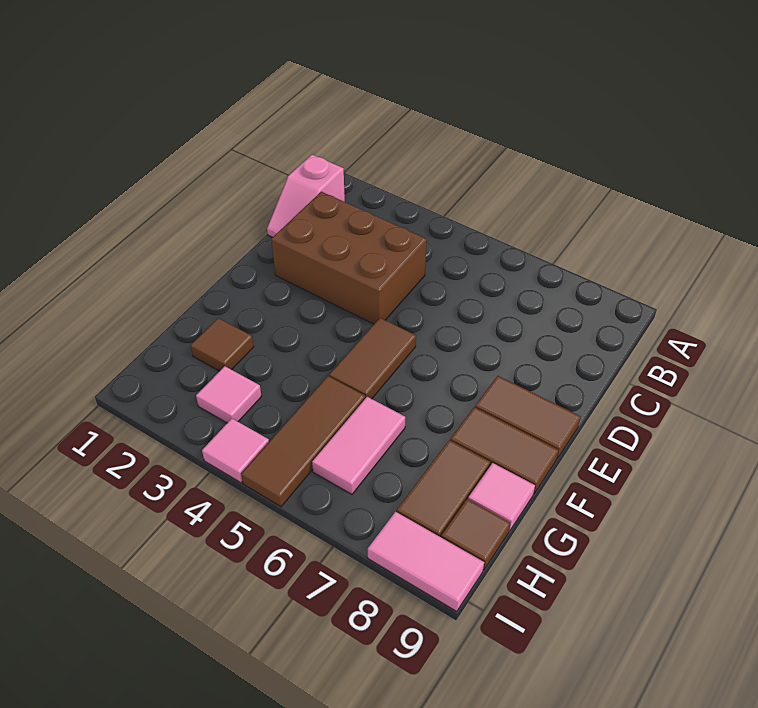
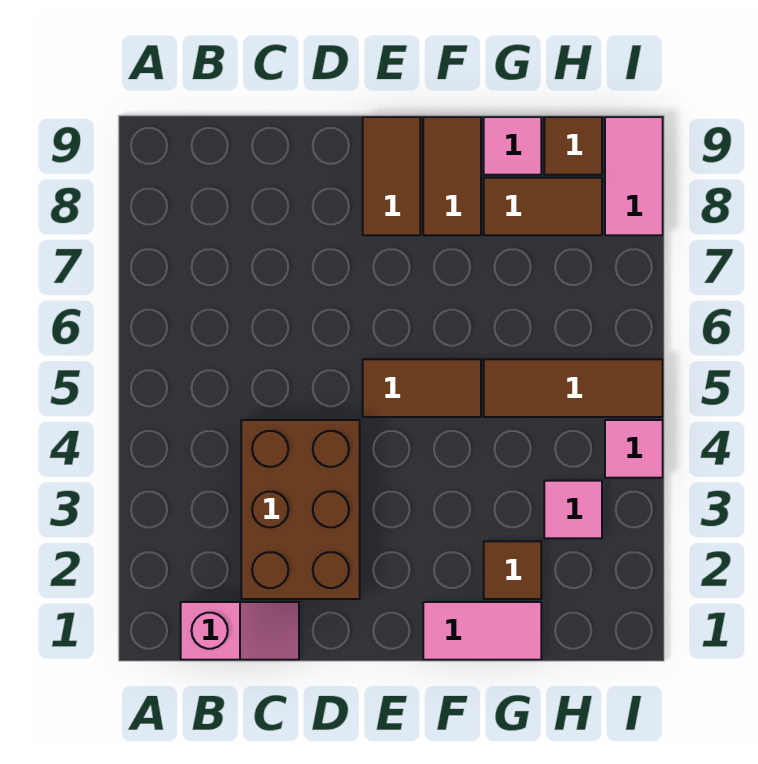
pink tile G6:H6 level 1 -> pink tile F1:G1 level 1

